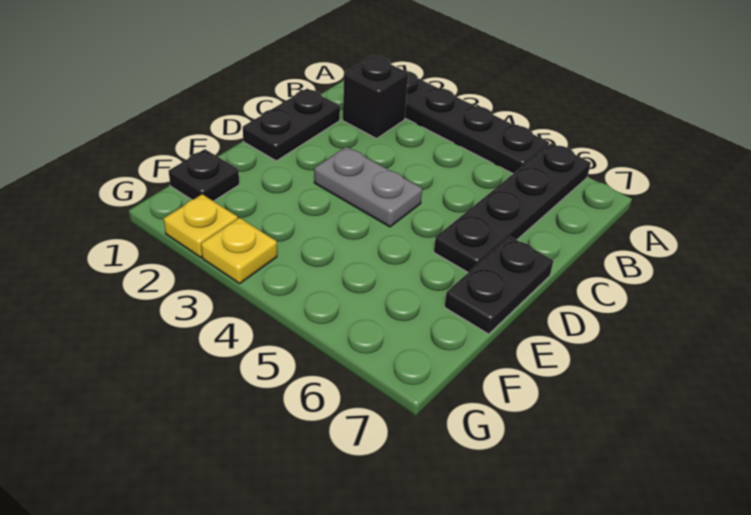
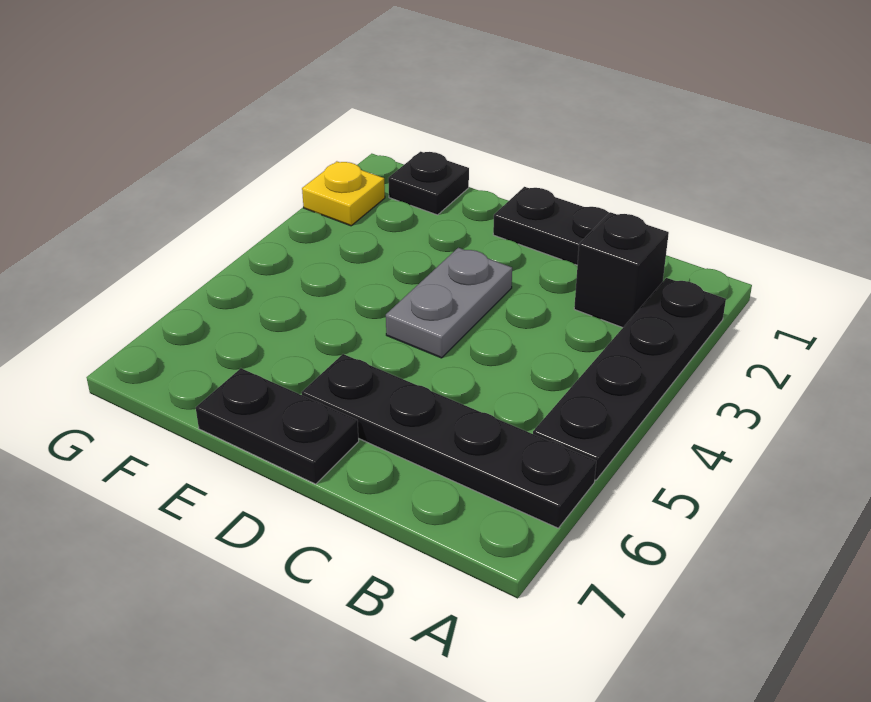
yellow plate G3 level 1 -> none

